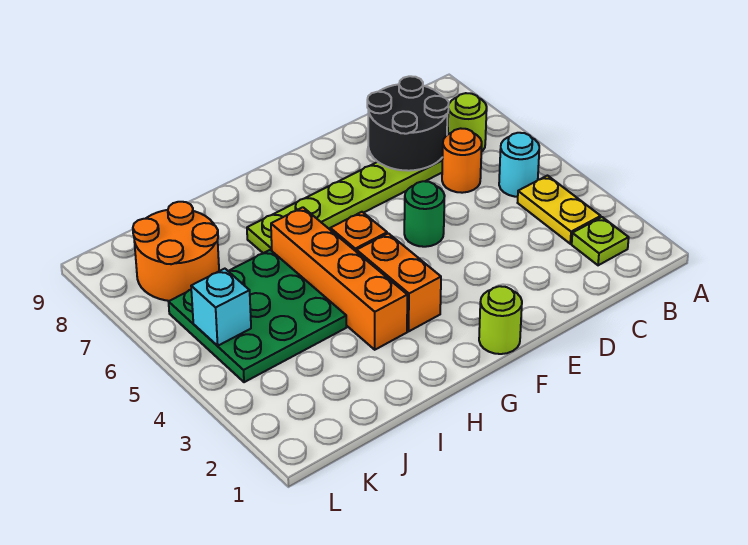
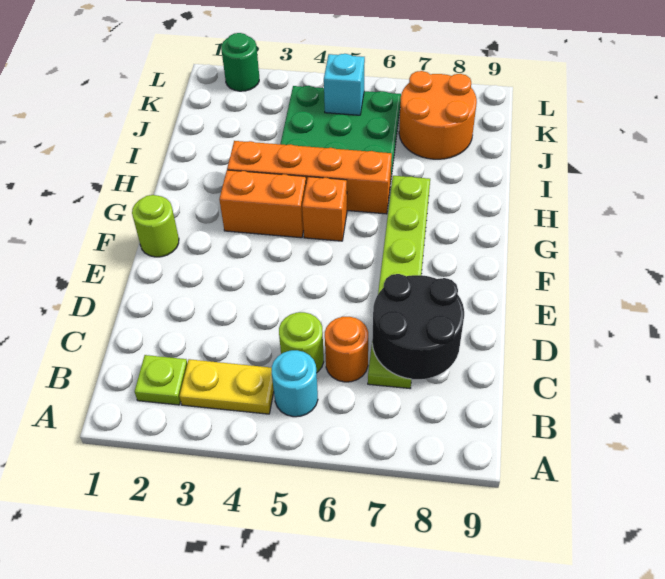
lime round brick B7 level 1 -> lime round brick C5 level 1
green round brick E5 level 1 -> green round brick L2 level 1

